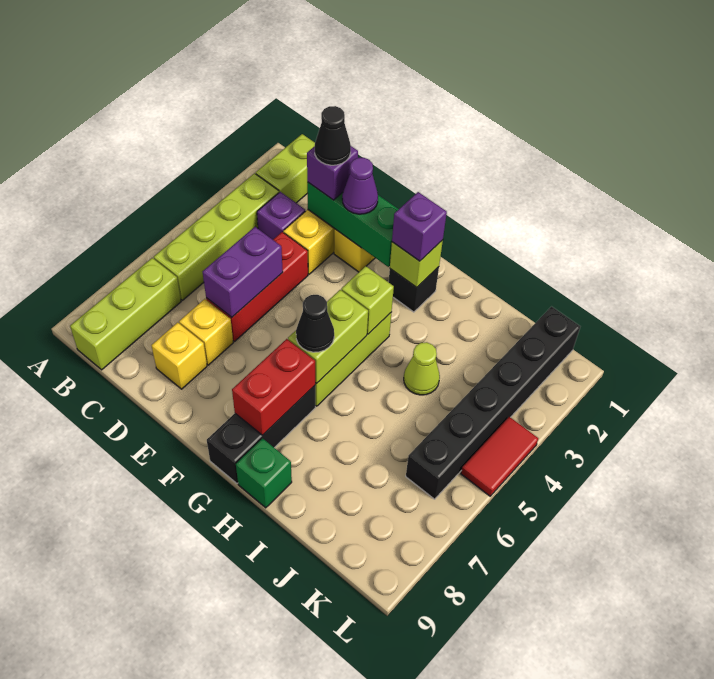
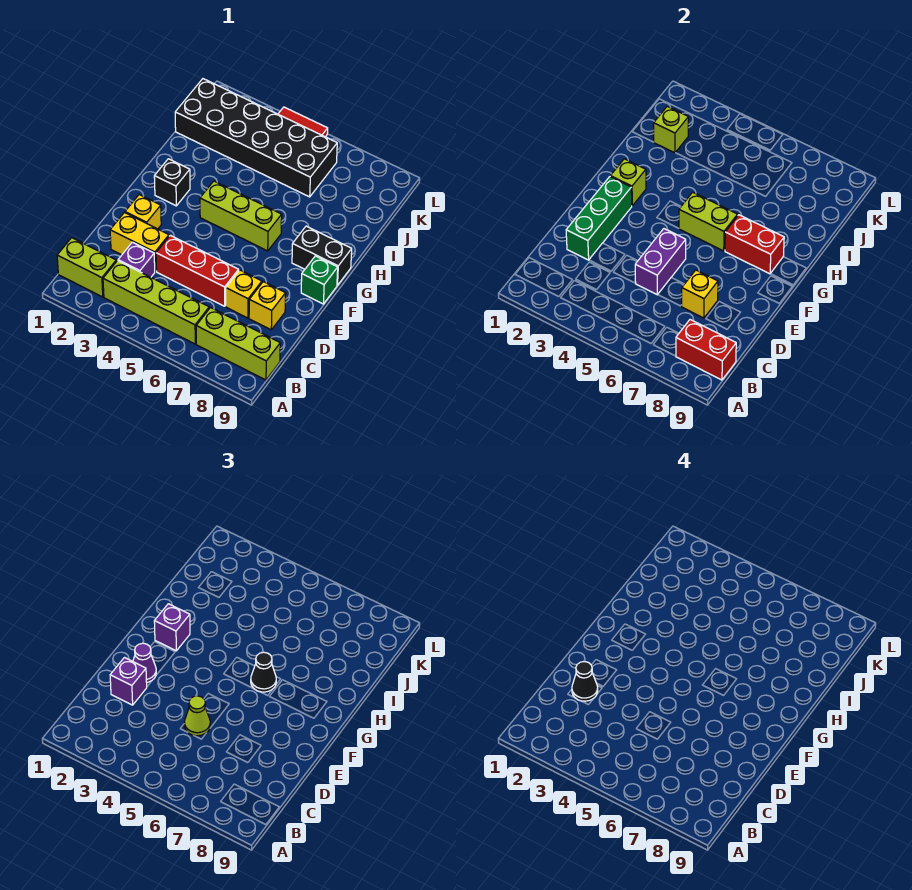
none -> red brick B8:B9 level 2
purple brick D5:D6 level 2 -> purple brick D5:E5 level 2
none -> yellow brick D7 level 2
lime brick G4 level 2 -> lime brick J2 level 2
black brick G7:G9 level 1 -> black brick G8:G9 level 1
green brick H9 level 1 -> green brick F9 level 1
lime cone I4 level 1 -> lime cone D5 level 3
black brick K1:K6 level 1 -> black brick J1:K6 level 1

